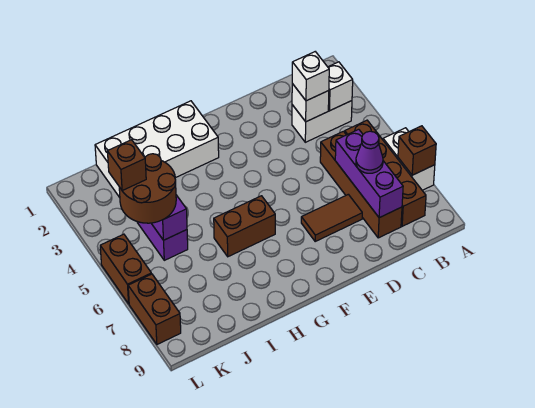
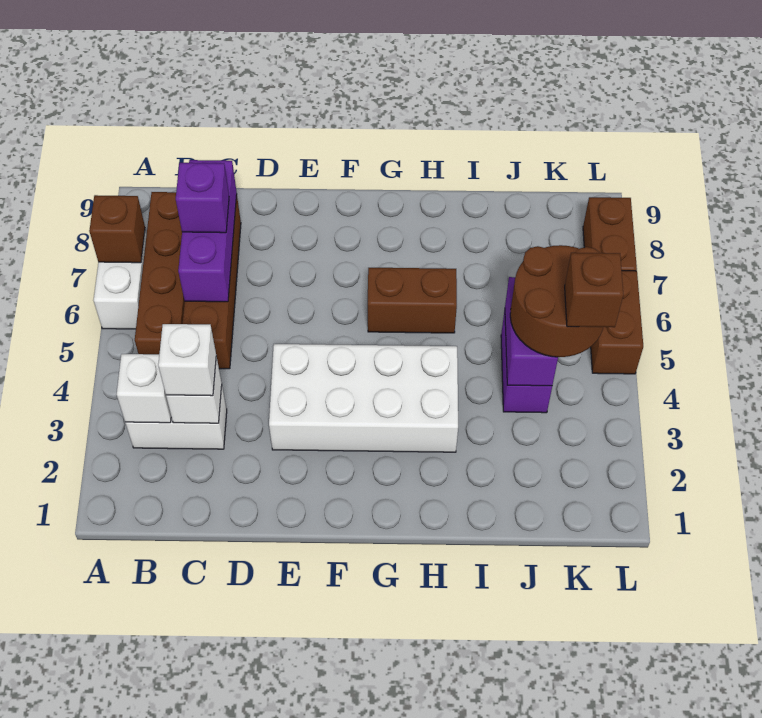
purple cone C7 level 3 -> purple brick C7 level 3
brown tile D7:E7 level 1 -> none
white brick G1:J2 level 1 -> white brick E3:H4 level 1

